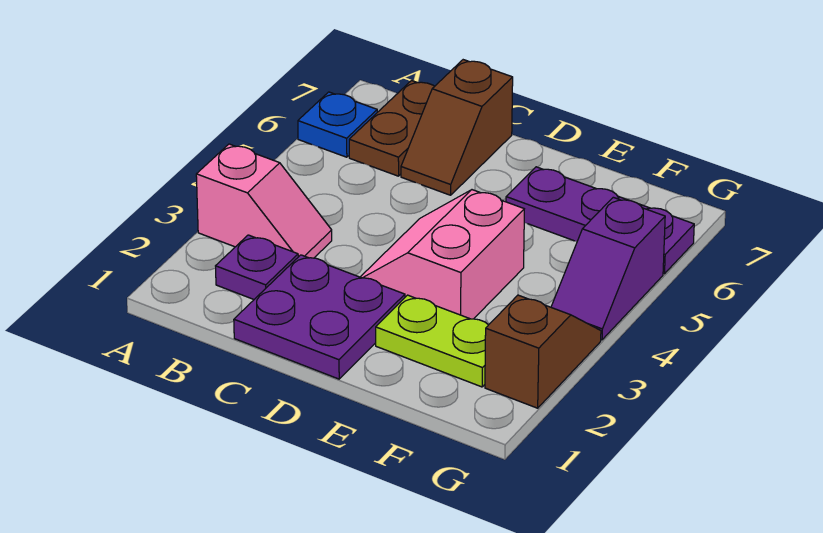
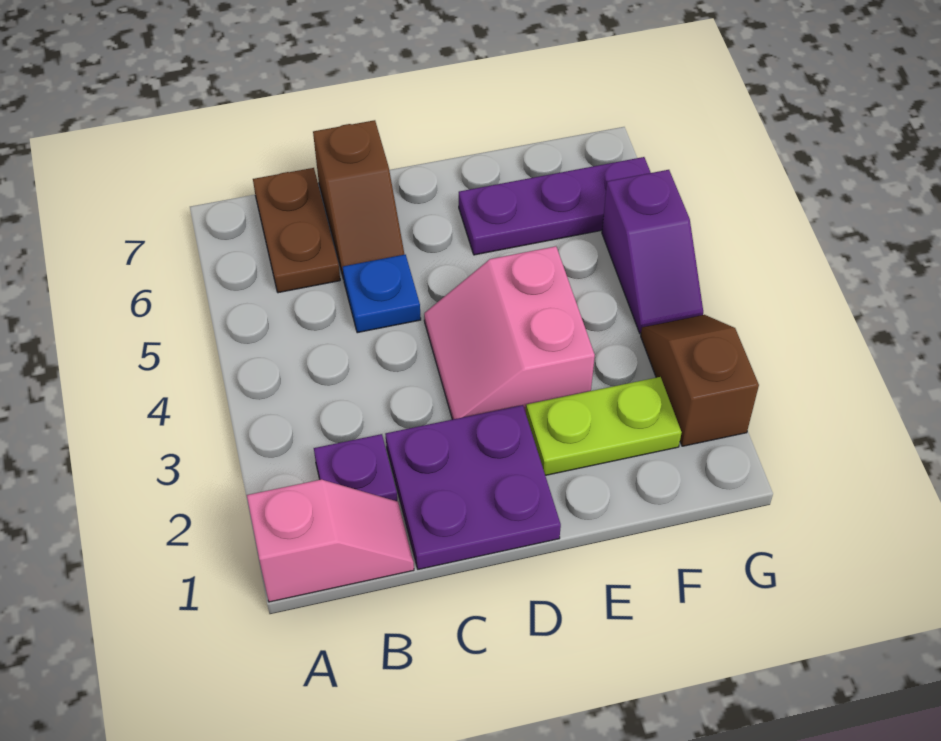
pink slope A3:B3 level 1 top A -> pink slope A1:B1 level 1 top A
blue plate A6 level 1 -> blue plate C5 level 1

